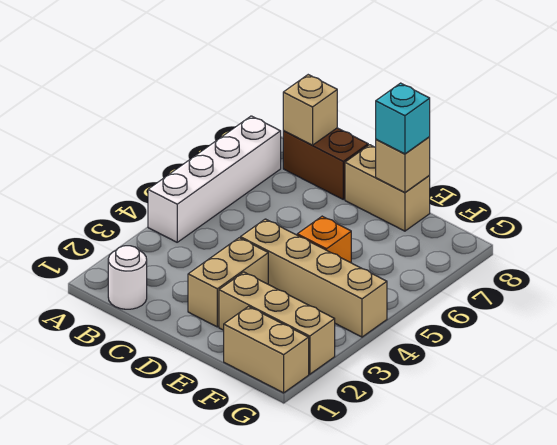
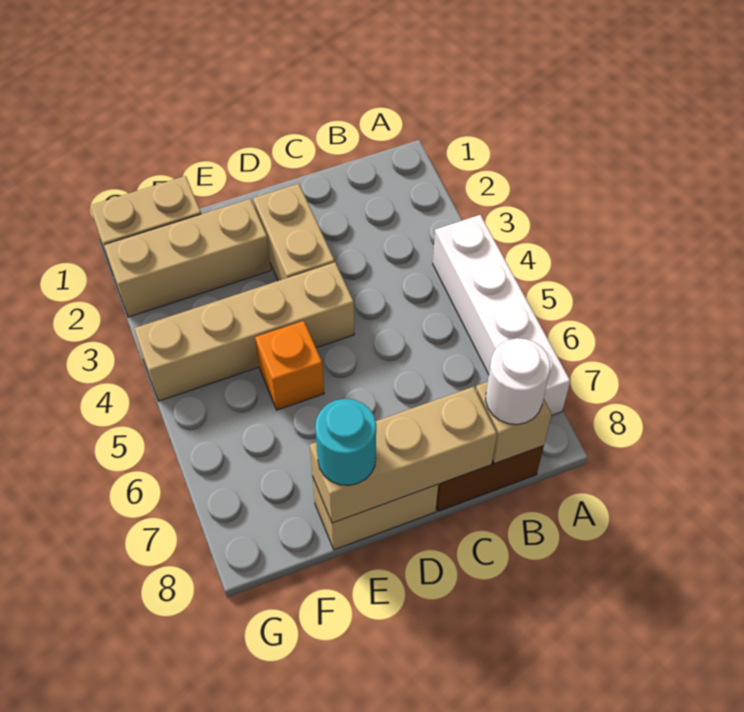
white round brick B1 level 1 -> white round brick B8 level 3
tan brick E8 level 2 -> tan brick C8:E8 level 2
cyan brick E8 level 3 -> cyan round brick E8 level 3

